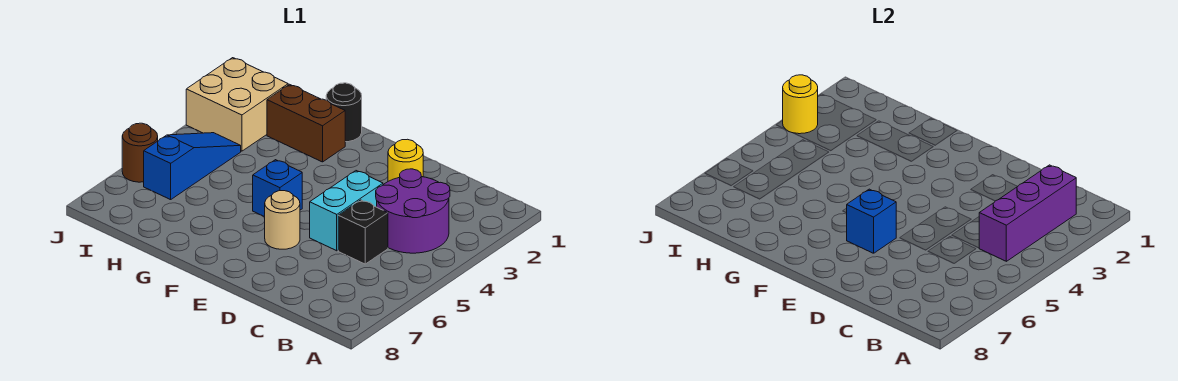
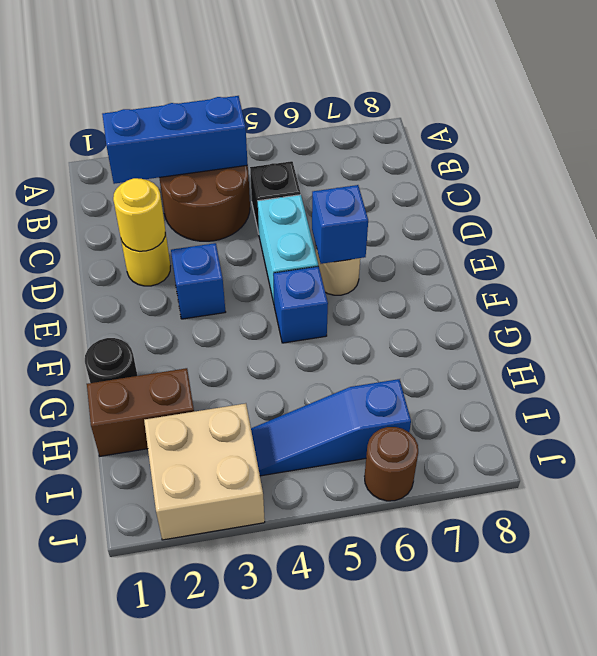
purple brick B2:B4 level 2 -> blue brick B2:B4 level 2
purple round brick B3:C4 level 1 -> brown round brick B3:C4 level 1
cyan brick D4:D5 level 1 -> cyan brick D5:E5 level 1
none -> blue brick E3 level 1
brown brick G2:H2 level 1 -> brown brick H1:H2 level 1
yellow round brick J3 level 2 -> yellow round brick D2 level 2

